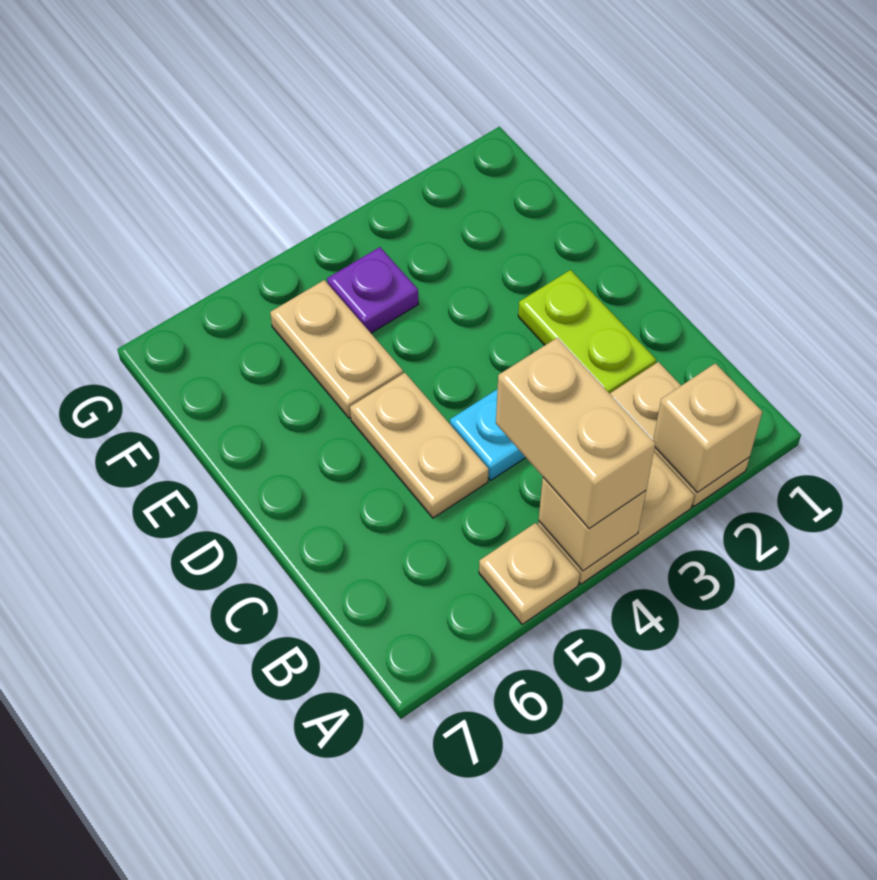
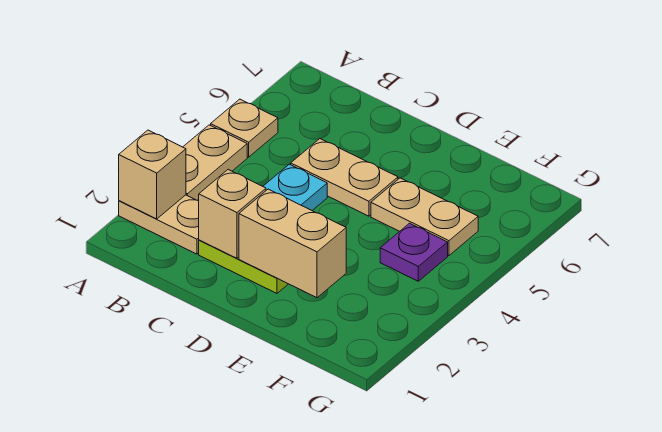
tan brick A4 level 2 -> tan brick C2 level 2
tan brick A4:B4 level 3 -> tan brick D2:E2 level 2

